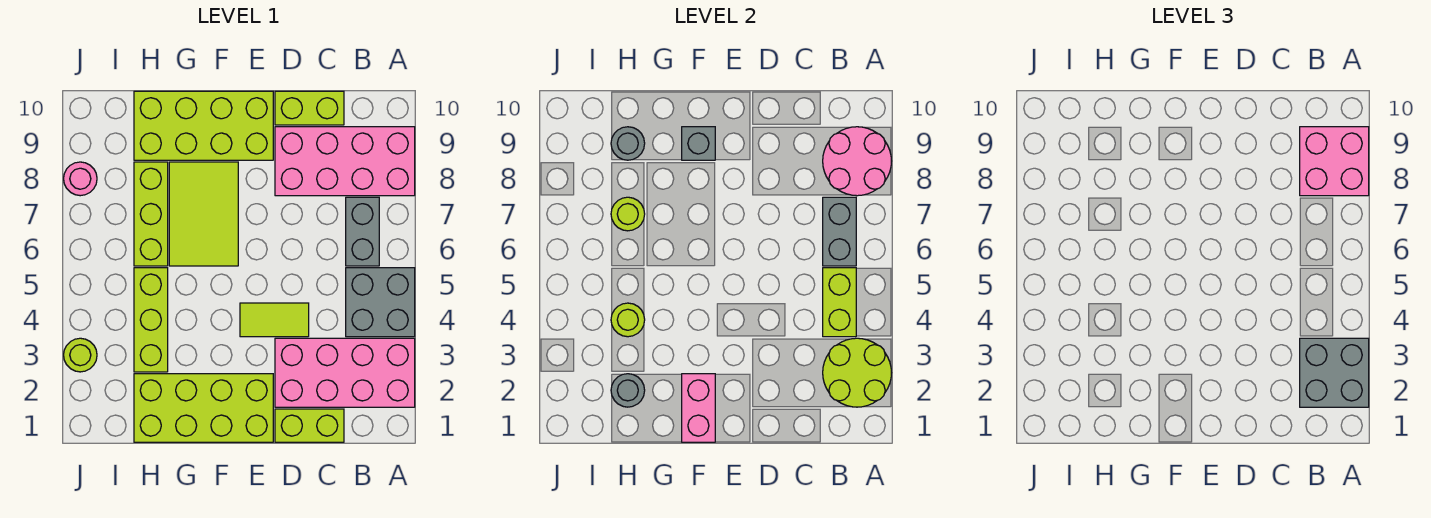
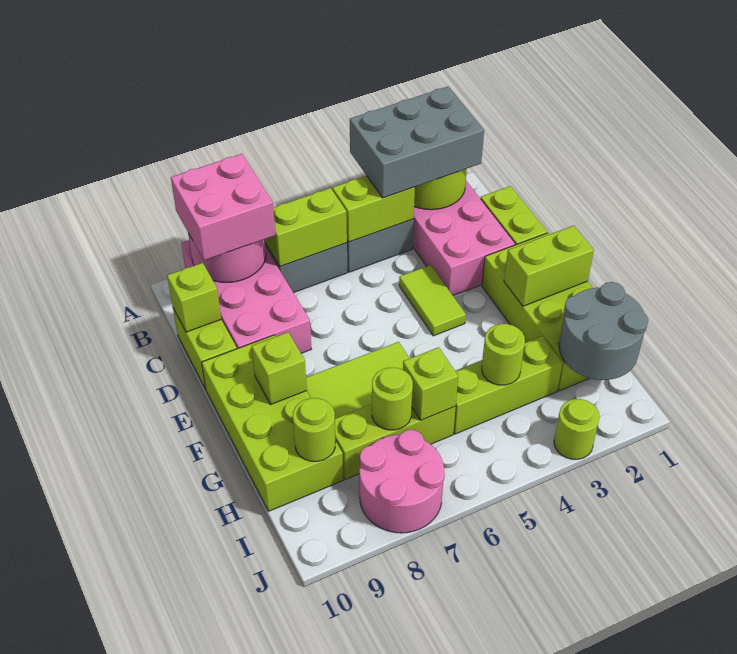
grey brick A2:B3 level 3 -> grey brick A2:B4 level 3
grey brick B6:B7 level 2 -> lime brick B6:B7 level 2
none -> lime brick C10 level 2
pink brick F1:F2 level 2 -> lime brick F1:F2 level 2
grey brick F9 level 2 -> lime brick F9 level 2
grey round brick H2 level 2 -> grey round brick H1:I2 level 2
none -> lime brick H6 level 2
grey round brick H9 level 2 -> lime round brick H9 level 2
pink round brick J8 level 1 -> pink round brick I7:J8 level 1

